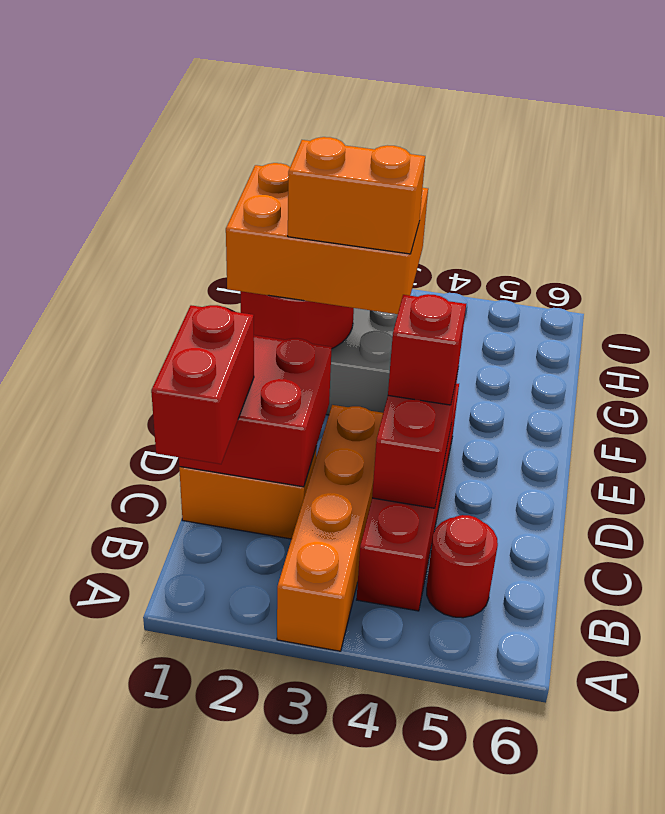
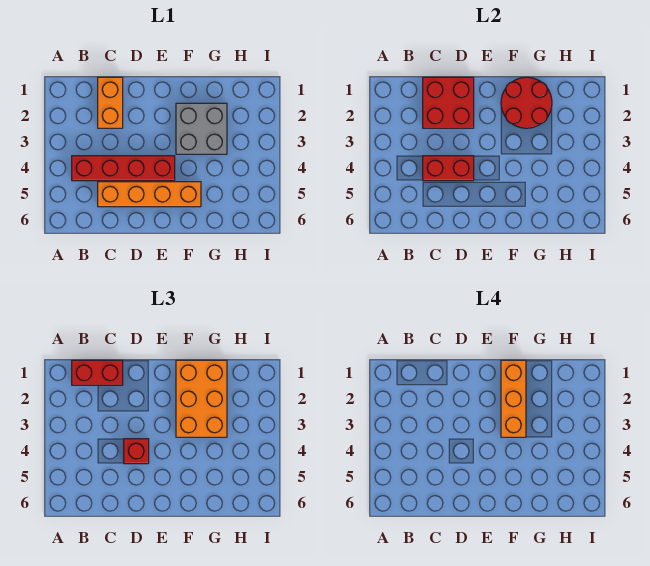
orange brick A3:D3 level 1 -> orange brick C5:F5 level 1
red round brick B5 level 1 -> none
orange brick F2:F3 level 4 -> orange brick F1:F3 level 4

